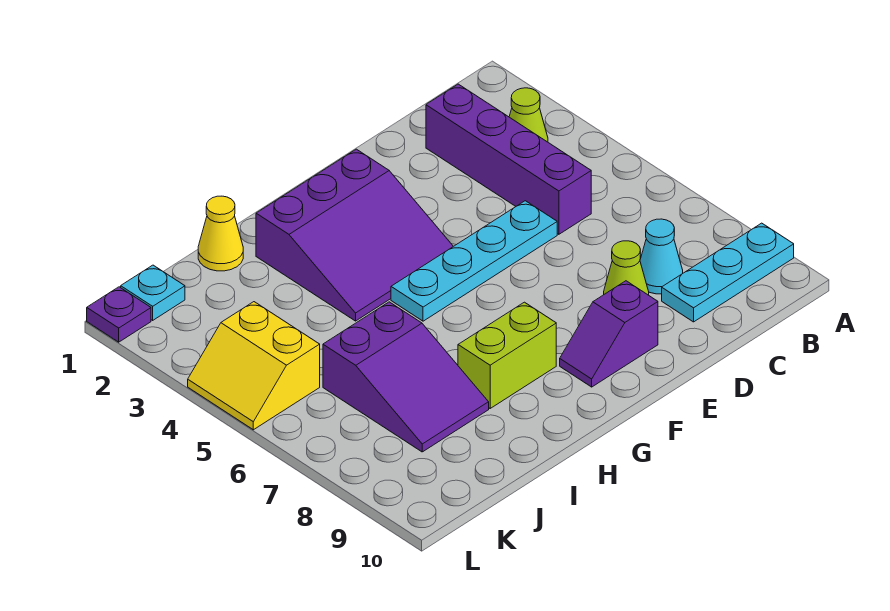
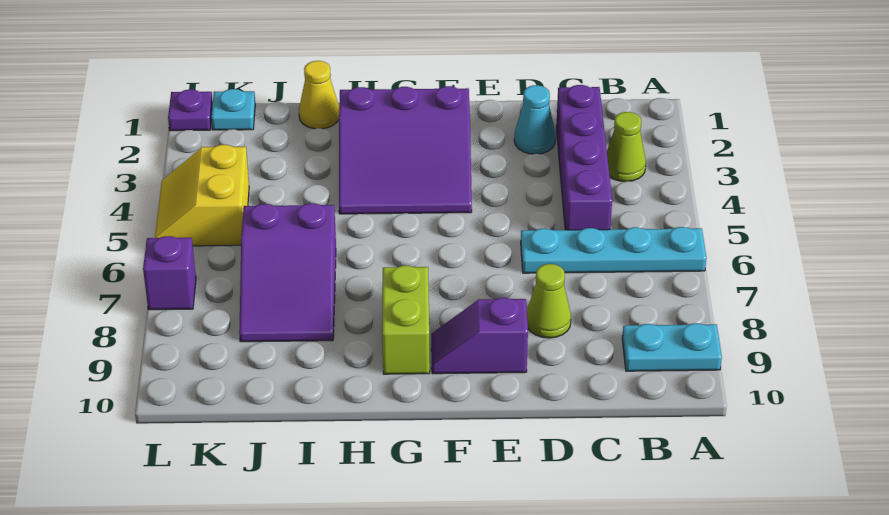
cyan plate A9:C9 level 1 -> cyan plate A9:B9 level 1
cyan cone C8 level 1 -> cyan cone D2 level 1
cyan plate D5:G5 level 1 -> cyan plate A6:D6 level 1
lime brick G8:H8 level 1 -> lime brick G8:G9 level 1
none -> purple brick L7 level 1

